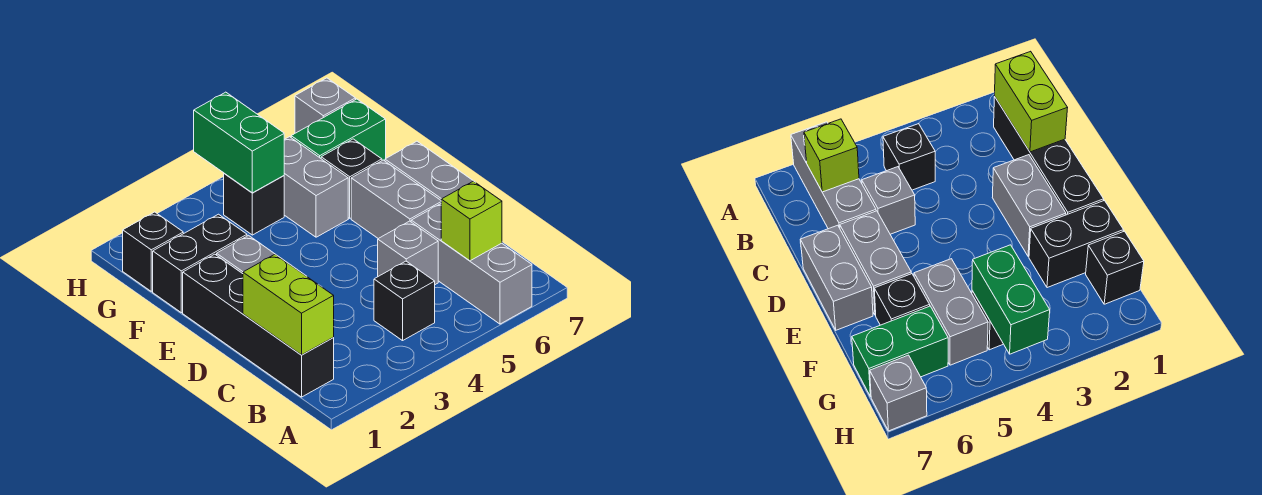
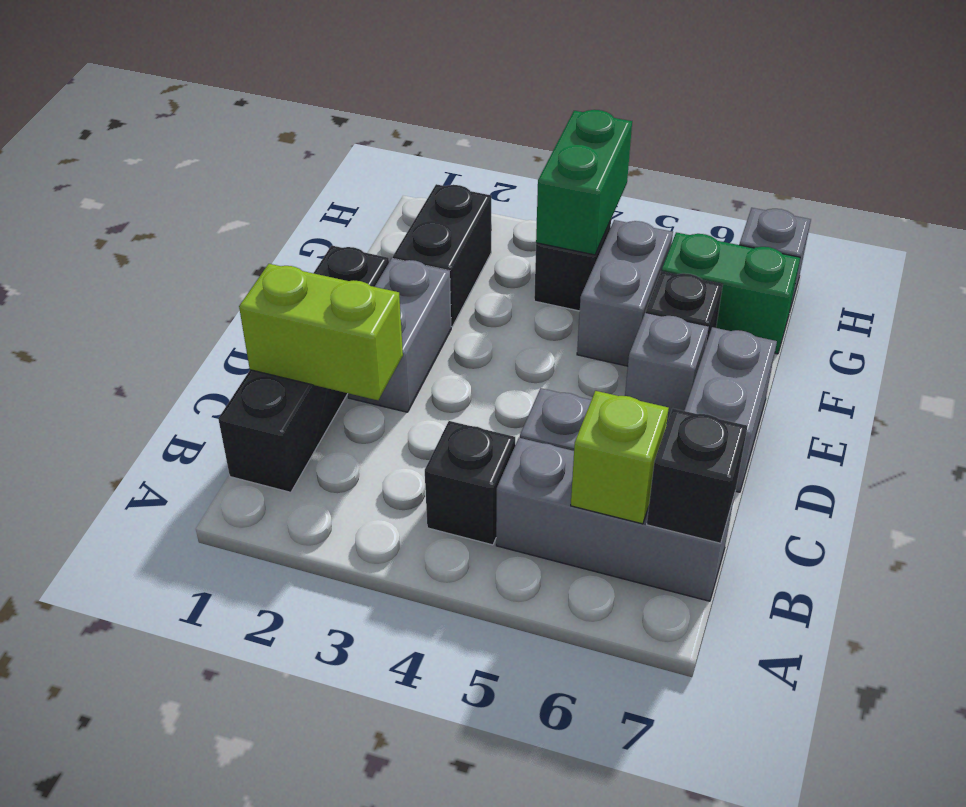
grey brick A6:C6 level 1 -> grey brick B5:B7 level 1
lime brick B1:C1 level 2 -> lime brick C1:C2 level 2
grey brick D6:E6 level 1 -> grey brick E6 level 1
black brick F1:F2 level 1 -> black brick F2:G2 level 1
black brick G1 level 1 -> black brick B7 level 2

